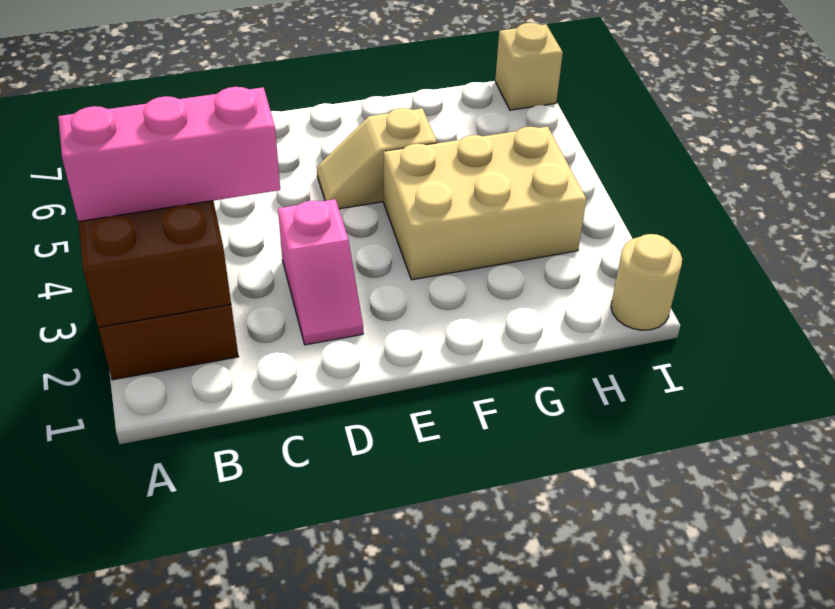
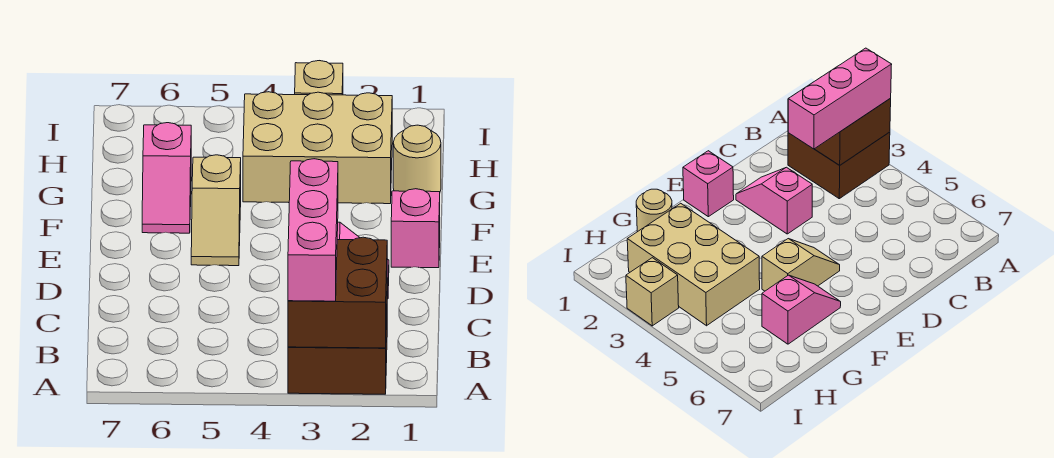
none -> pink brick E1 level 1
tan brick F3:H4 level 1 -> tan brick G2:H4 level 1
none -> pink slope F6:G6 level 1 top G
tan round brick I1 level 1 -> tan round brick G1 level 1
tan brick I7 level 1 -> tan brick I3 level 1

